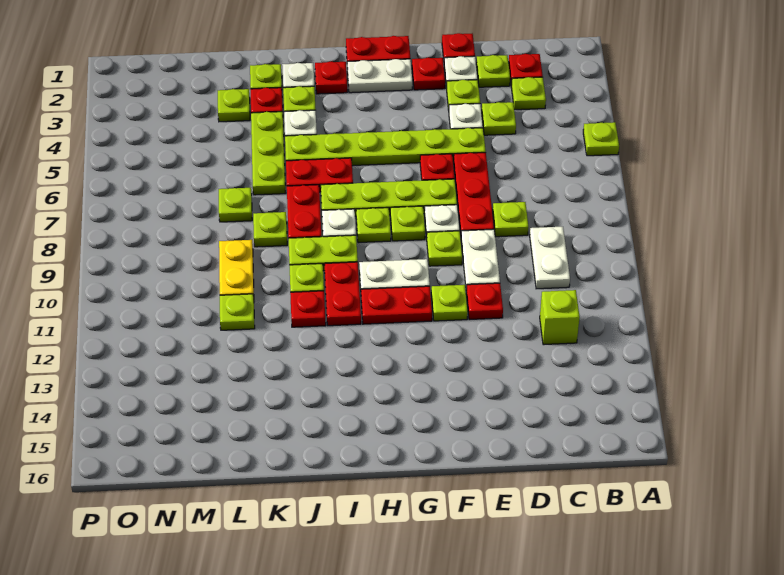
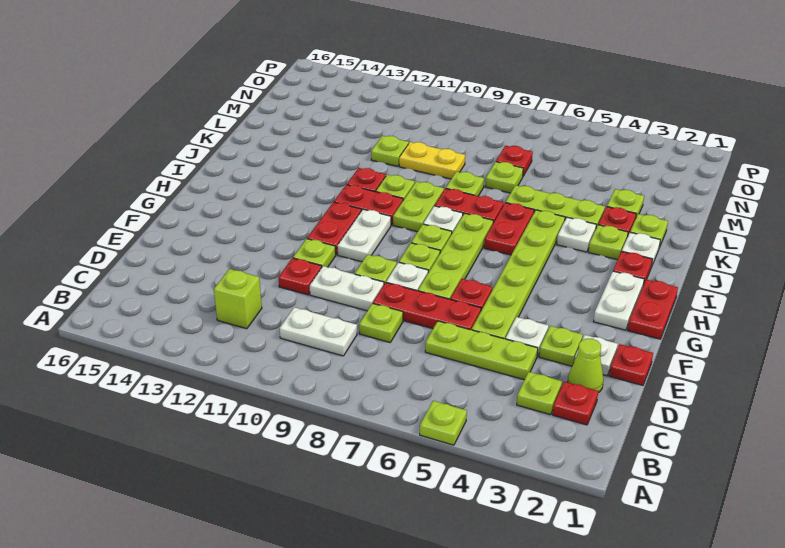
lime plate D2 level 1 -> lime cone D2 level 1
lime plate D4 level 1 -> lime plate D4:D6 level 1
red plate F2 level 1 -> red plate M7 level 1

